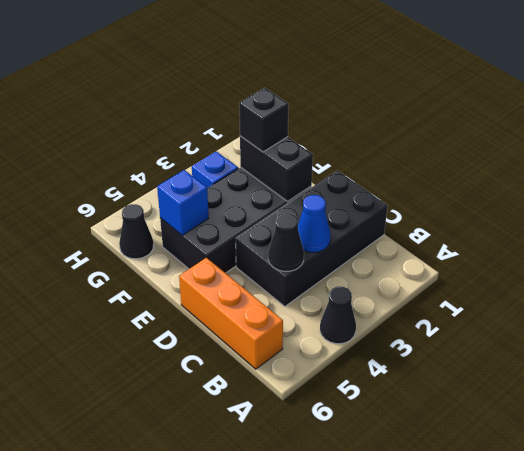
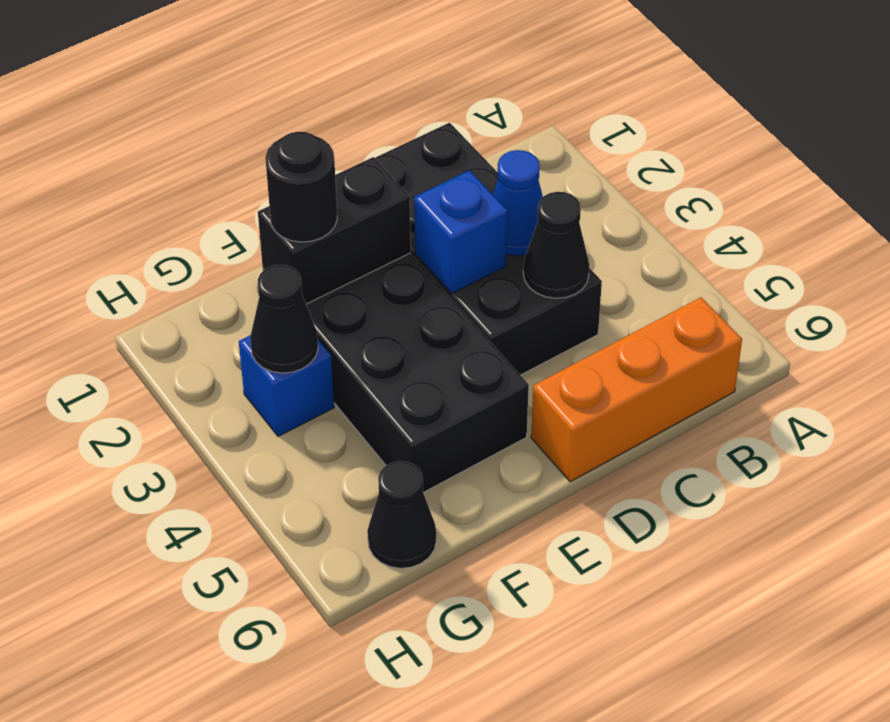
black cone A4 level 1 -> black cone G3 level 2
black brick F2 level 3 -> black round brick F2 level 3
blue brick F5 level 2 -> blue brick D3 level 2

